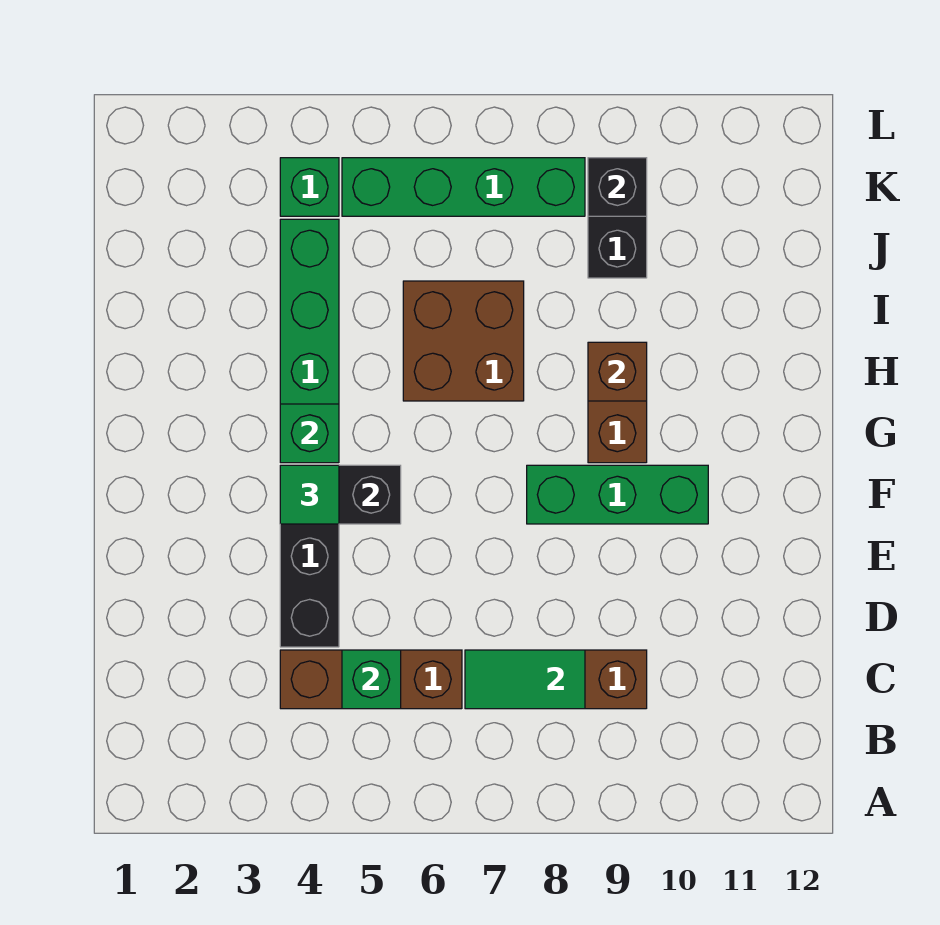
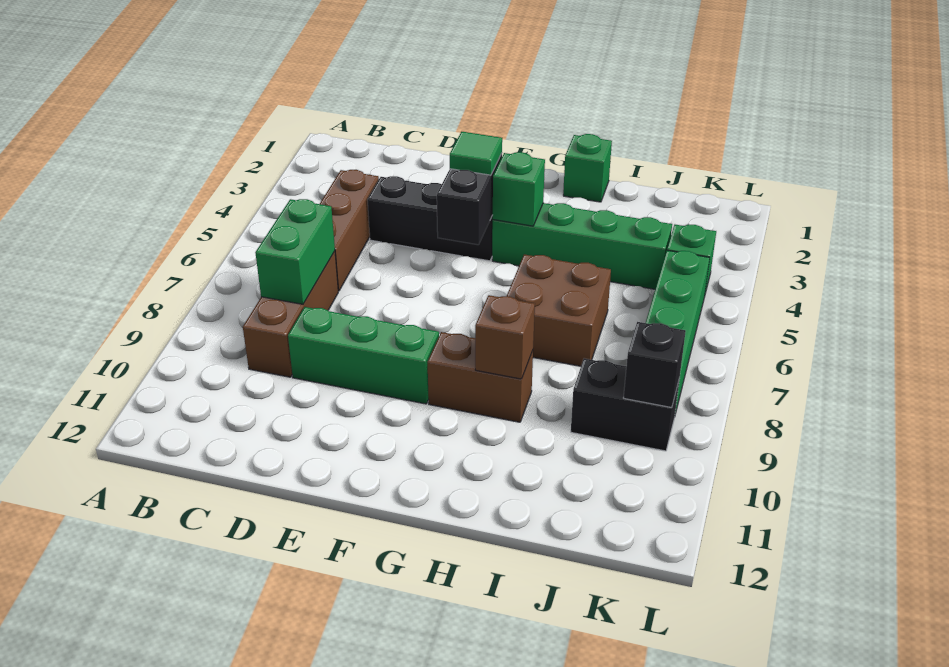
green brick C5 level 2 -> green brick H1 level 1
green tile C7:C8 level 2 -> green brick C7:C8 level 2
green brick F8:F10 level 1 -> green brick D9:F9 level 1

